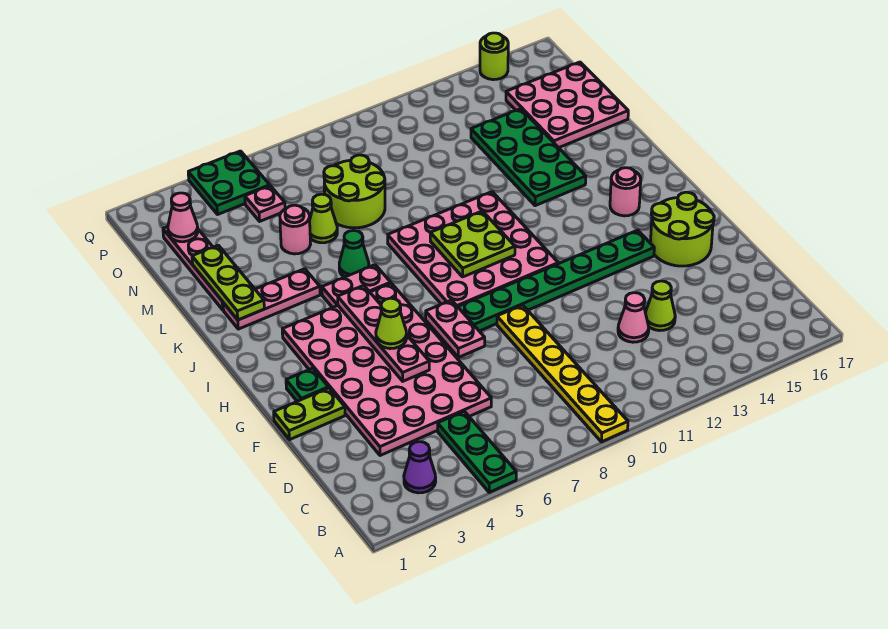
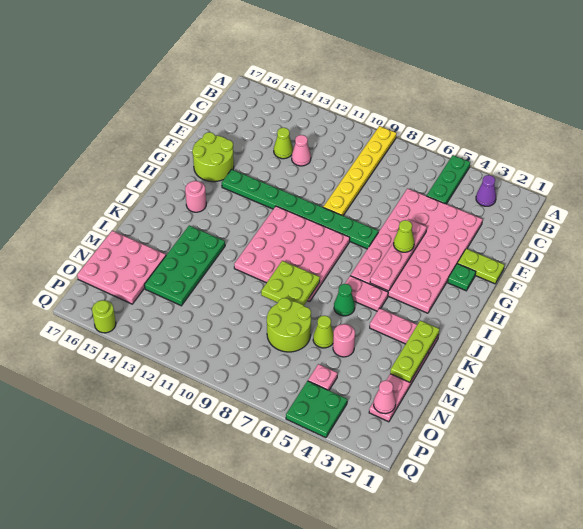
pink plate F7:G7 level 2 -> none
lime plate I9:J10 level 2 -> lime plate K8:L9 level 2

